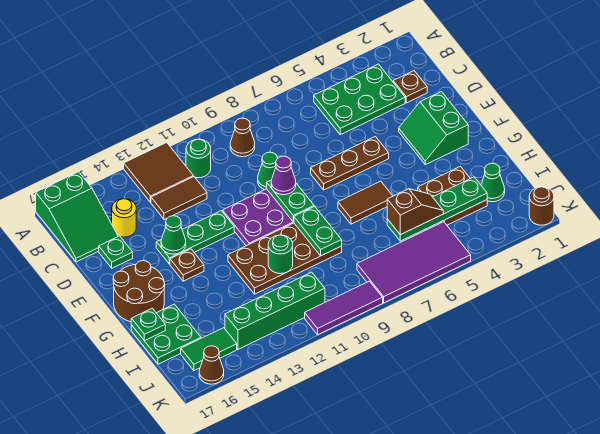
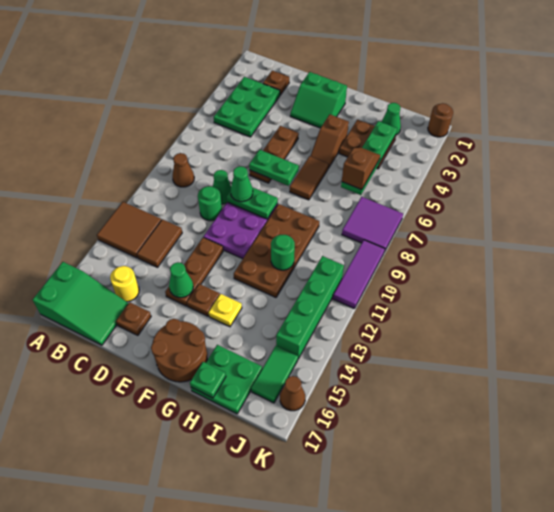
green round brick B11 level 1 -> green round brick D10 level 1
green plate D16 level 1 -> brown plate D16 level 1
purple cone E9 level 3 -> green cone E9 level 3
green plate E12:E14 level 1 -> brown plate E12:E14 level 1
none -> brown slope G4:G5 level 1 top 4
green plate G9:H9 level 2 -> green plate E7:F7 level 2
none -> yellow plate G14 level 1
purple tile J5:K8 level 1 -> purple tile J7:K8 level 1

